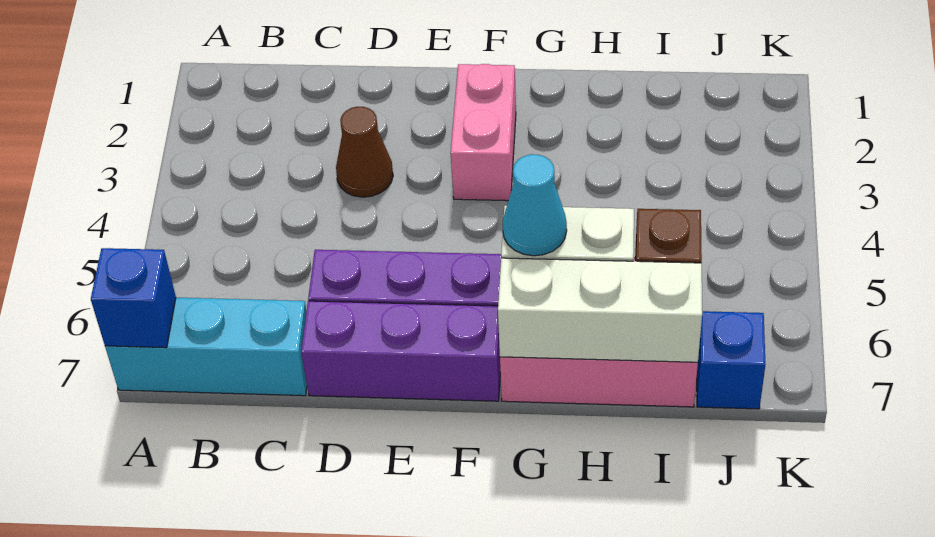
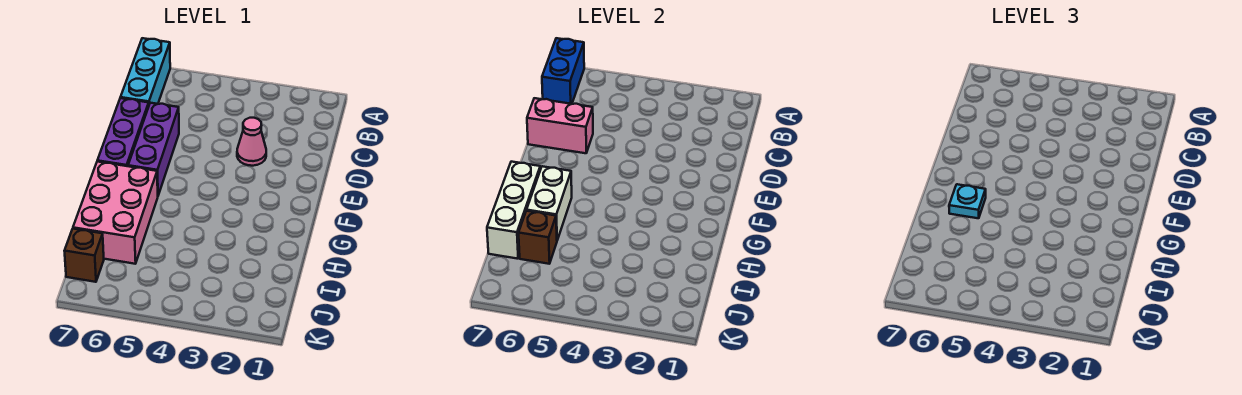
blue brick A7 level 2 -> blue brick A7:B7 level 2
brown cone D3 level 1 -> pink cone D3 level 1
pink brick F2:F3 level 1 -> pink brick D6:D7 level 2
cyan cone G6 level 3 -> cyan plate G6 level 3
blue brick J7 level 1 -> brown brick J7 level 1

